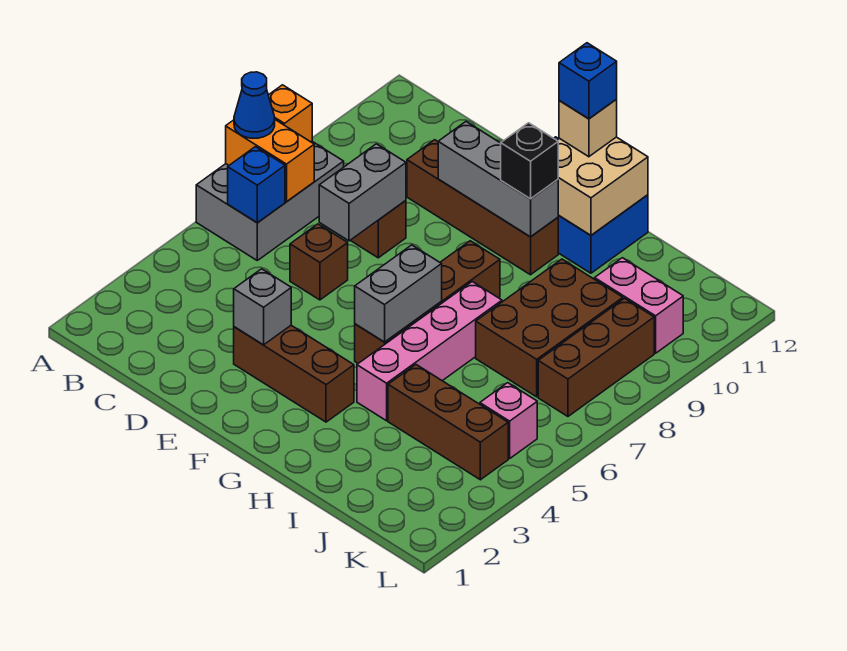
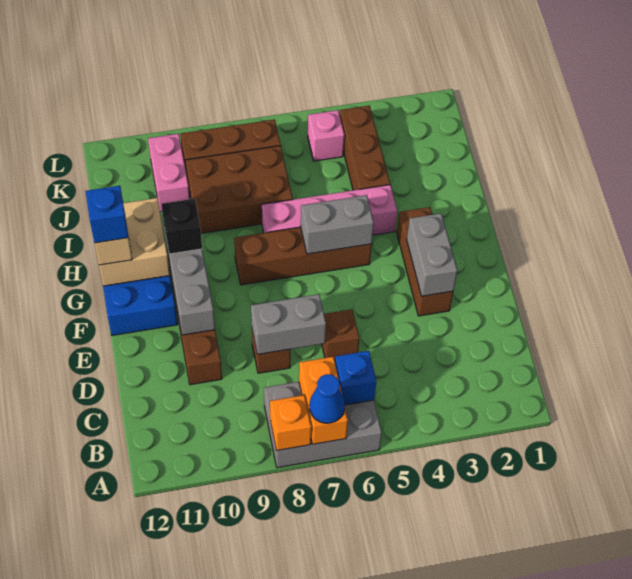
grey brick E3 level 2 -> grey brick E3:F3 level 2

